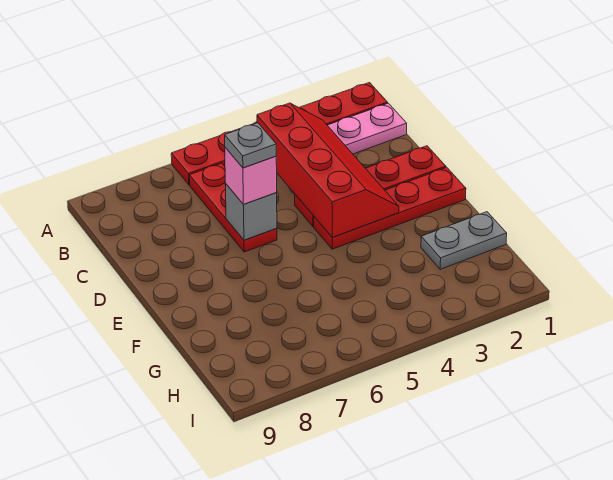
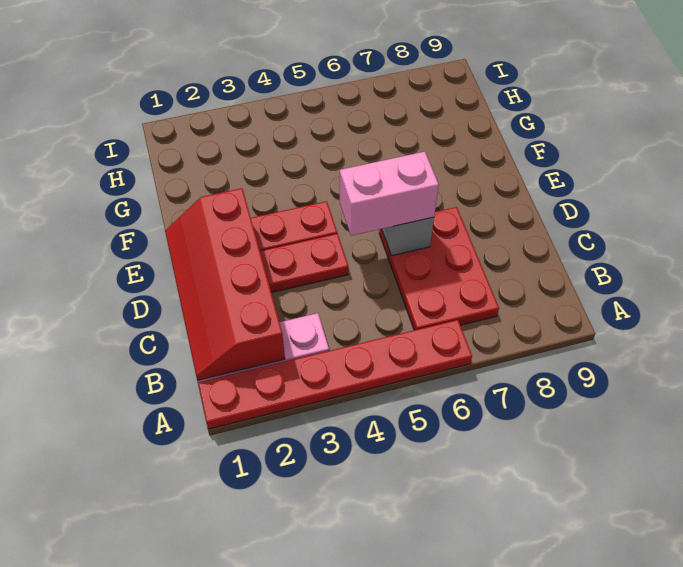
red slope B3:E4 level 2 top 4 -> red slope B1:E2 level 2 top 2
red plate B6:D6 level 1 -> red plate B6:D7 level 1
pink brick D6 level 3 -> pink brick D5:D6 level 3
grey plate D6 level 4 -> none
grey plate G1:G2 level 1 -> none

